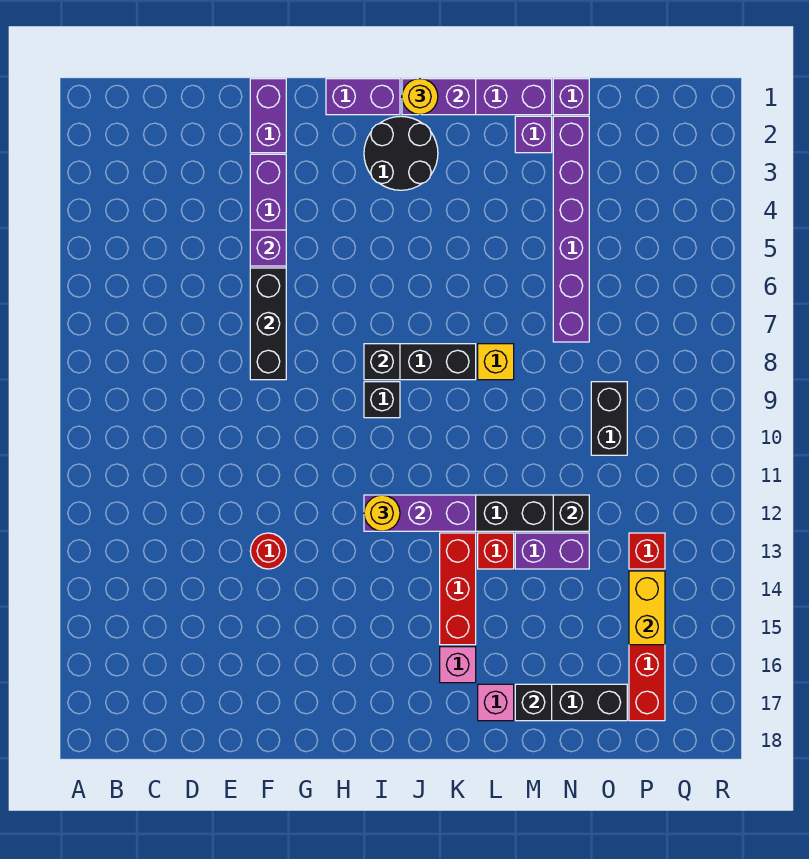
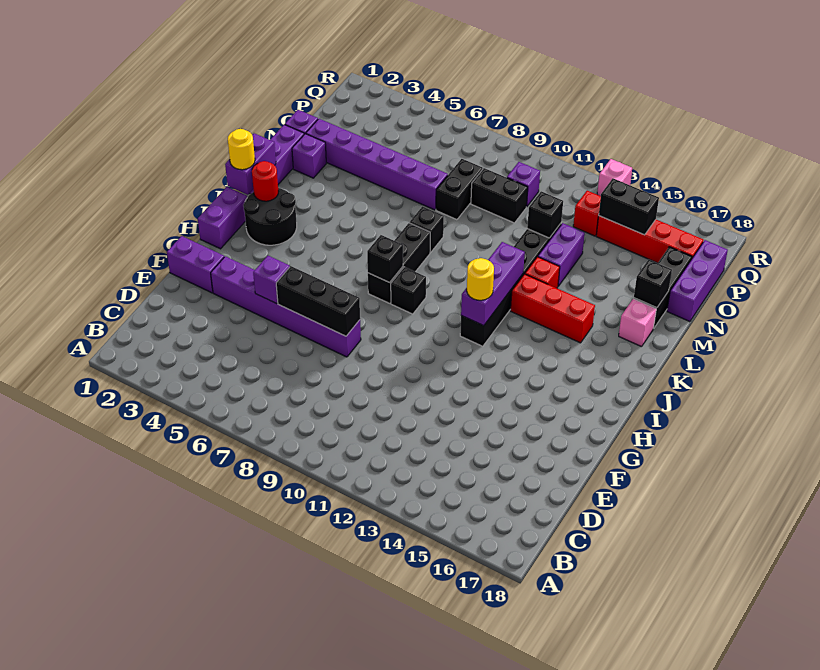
red round brick F13 level 1 -> red round brick J2 level 2
pink brick K16 level 1 -> pink brick R13 level 1
yellow brick L8 level 1 -> black brick L8 level 1
none -> black brick N8:O8 level 1
none -> purple brick N18:P18 level 1
none -> purple brick P10 level 1
yellow brick P14:P15 level 2 -> black brick P14:P15 level 2

